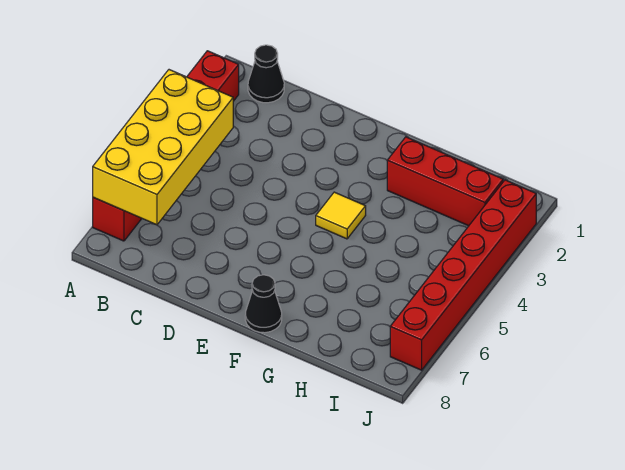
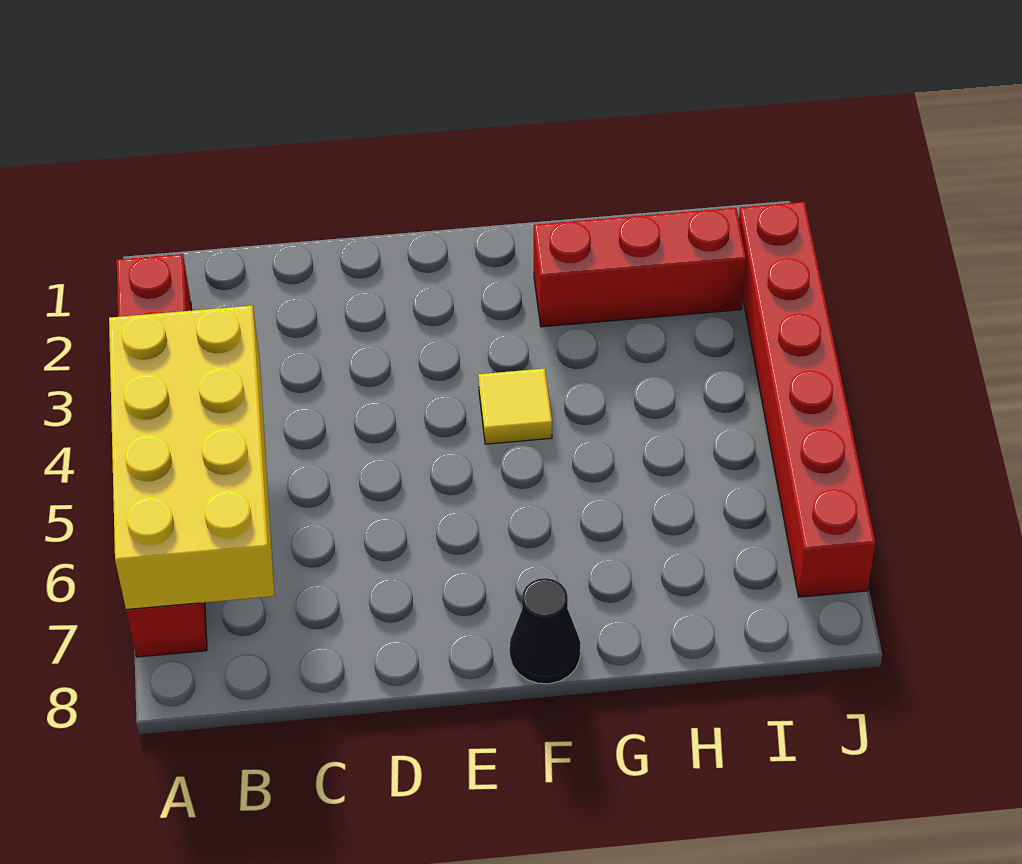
black cone B1 level 1 -> none

